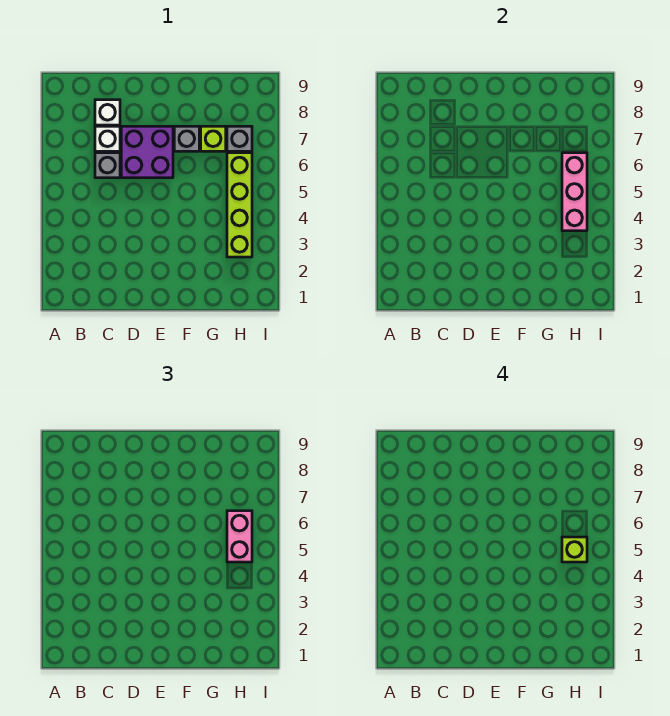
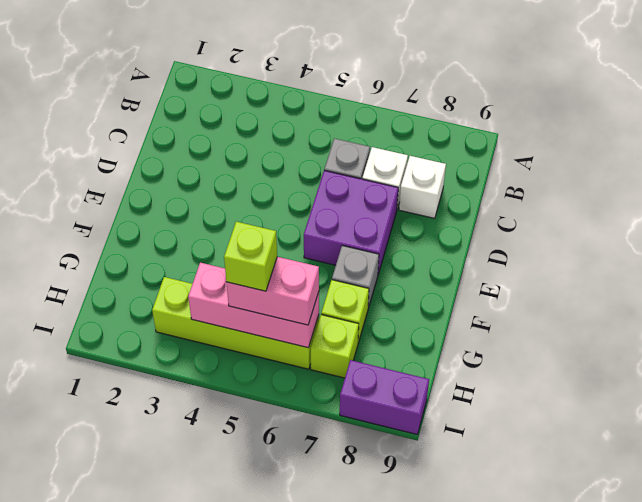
grey brick H7 level 1 -> lime brick H7 level 1
none -> purple brick I8:I9 level 1

